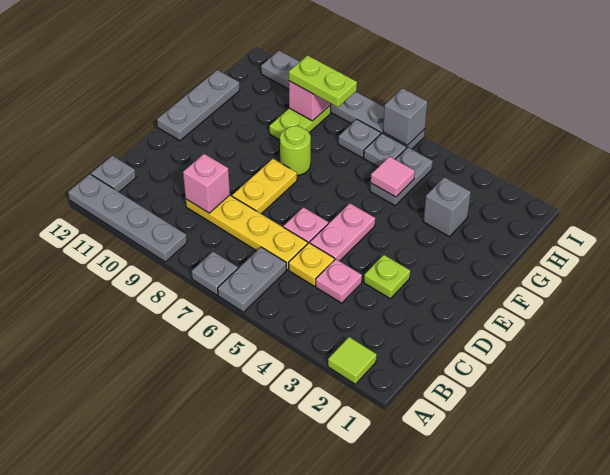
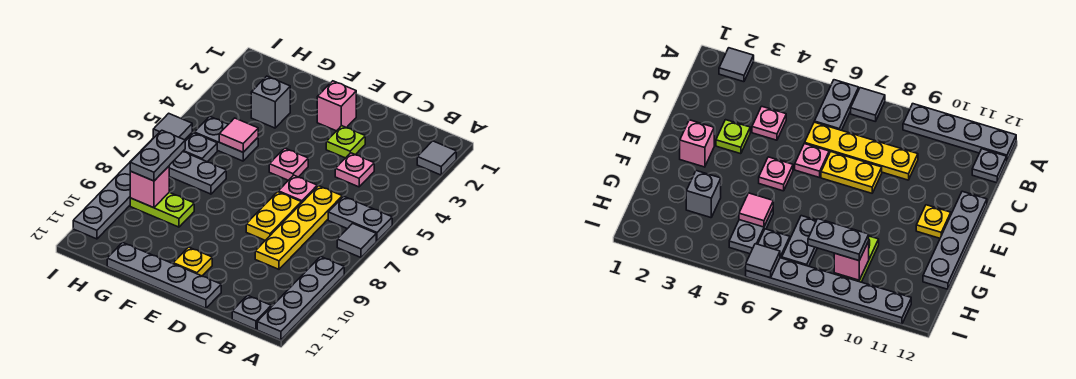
lime tile A2 level 1 -> grey tile A2 level 1
grey plate A7 level 1 -> grey tile A7 level 1
yellow plate C5 level 1 -> yellow plate E11 level 1
pink brick C9 level 2 -> pink brick E2 level 1
pink plate D5:E5 level 1 -> pink plate E5 level 1
yellow plate D8:E8 level 1 -> yellow plate D7:D8 level 1
grey plate E12:G12 level 1 -> grey plate D12:G12 level 1
lime round brick F8 level 1 -> none
grey plate H7 level 1 -> grey plate G7:H7 level 1
lime plate H8:H9 level 3 -> grey plate H8:H9 level 3
grey brick I6 level 2 -> grey tile I6 level 2

